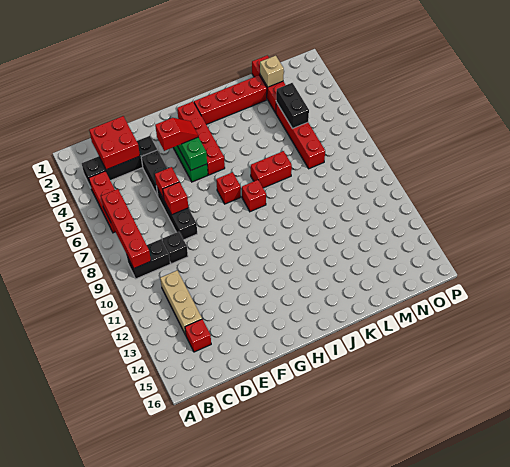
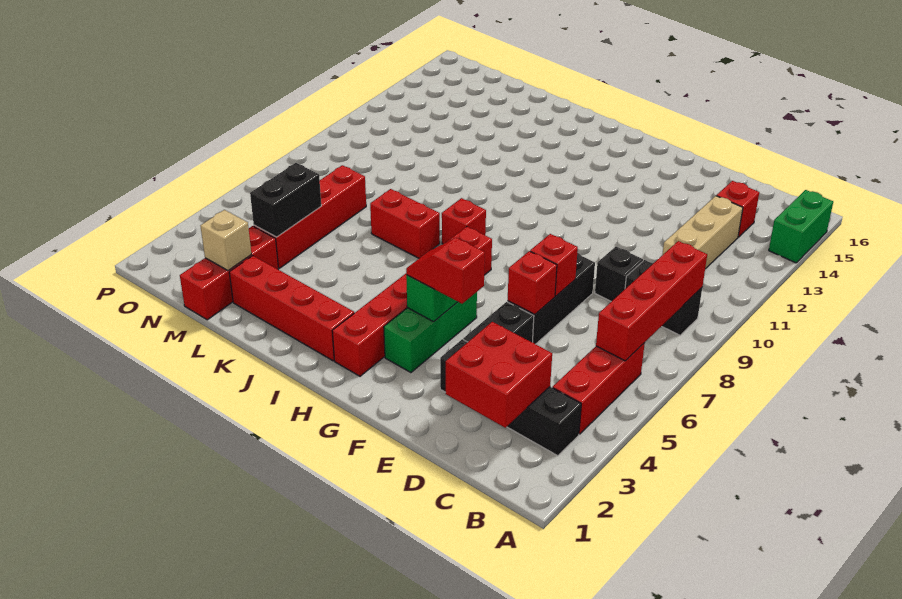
none -> green brick A14:A15 level 1

